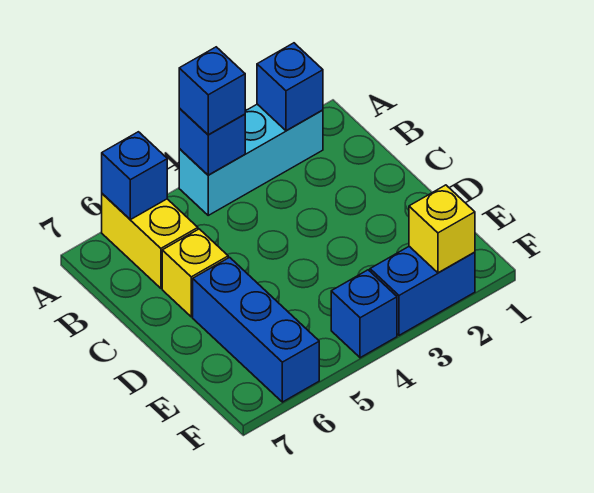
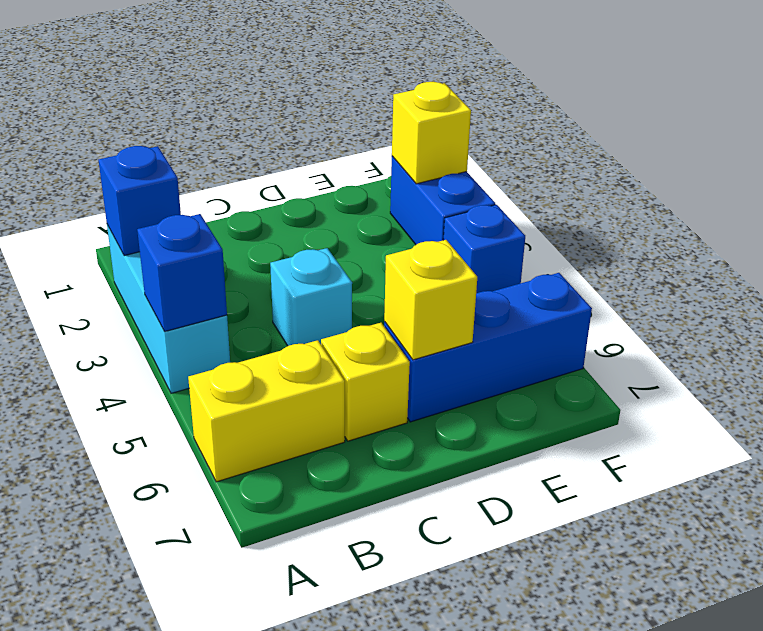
blue brick A4 level 3 -> none
blue brick A6 level 2 -> none
none -> cyan brick C4 level 1
none -> yellow brick D6 level 2

